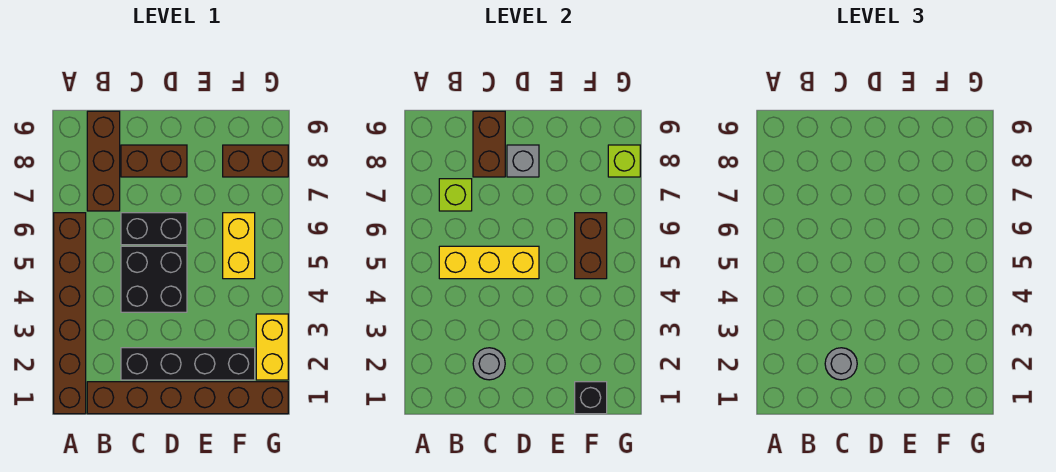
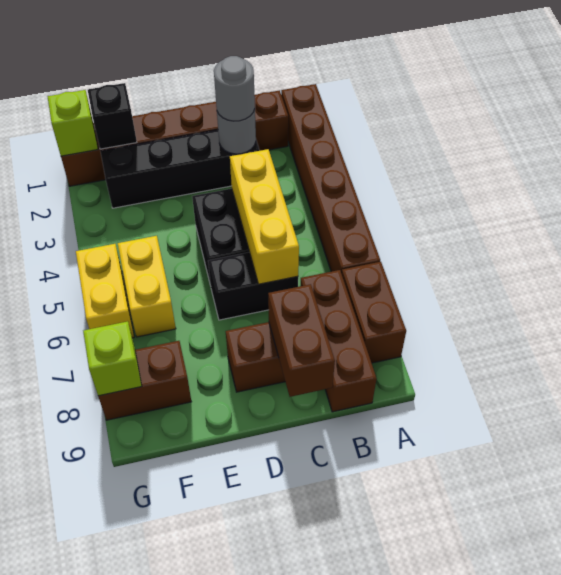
yellow brick B5:D5 level 2 -> yellow brick C4:C6 level 2
lime brick B7 level 2 -> lime brick G1 level 2
grey brick D8 level 2 -> none
brown brick F5:F6 level 2 -> brown brick A7:A8 level 1
yellow brick G2:G3 level 1 -> yellow brick G5:G6 level 1

